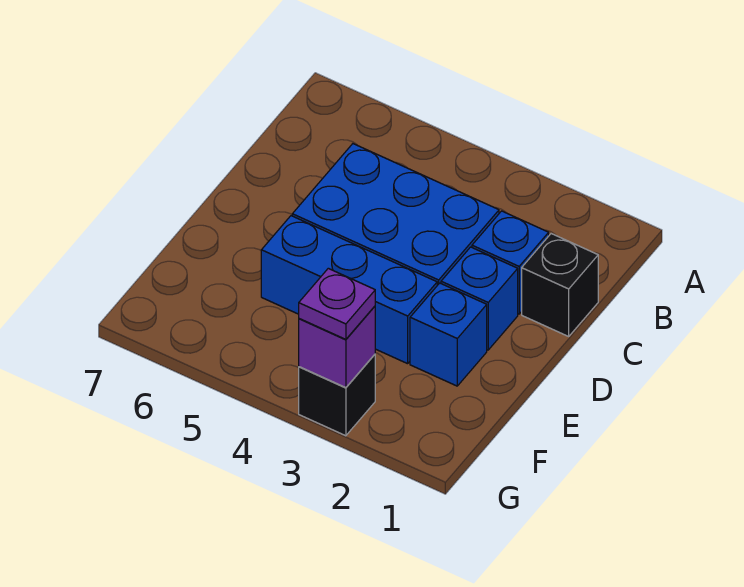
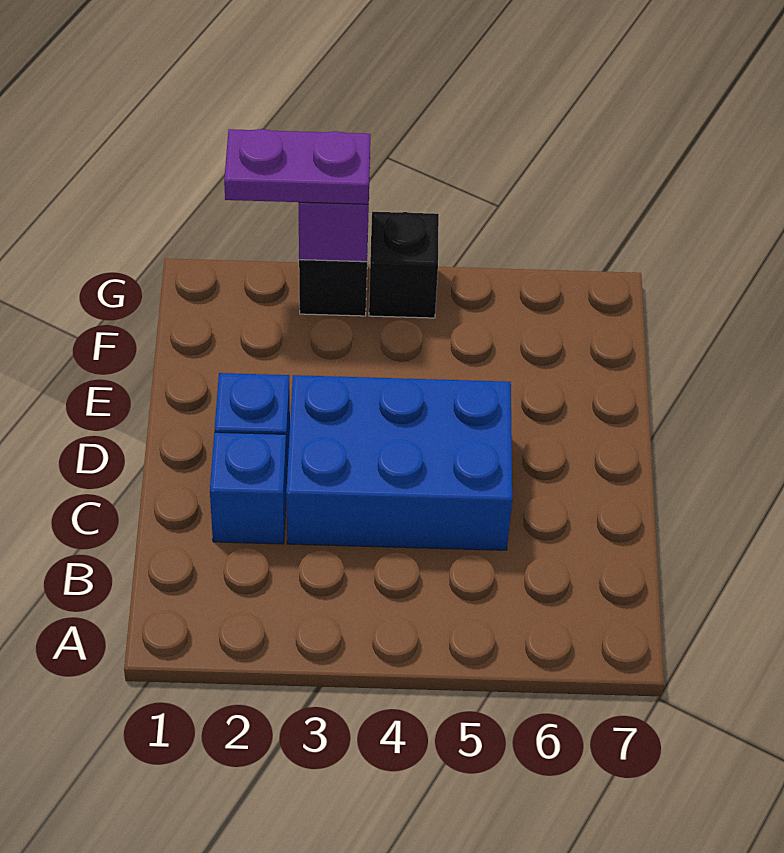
black brick C1 level 1 -> black brick G4 level 1
blue brick E2 level 1 -> none
blue brick E3:E5 level 1 -> none
purple plate G3 level 3 -> purple plate G2:G3 level 3

